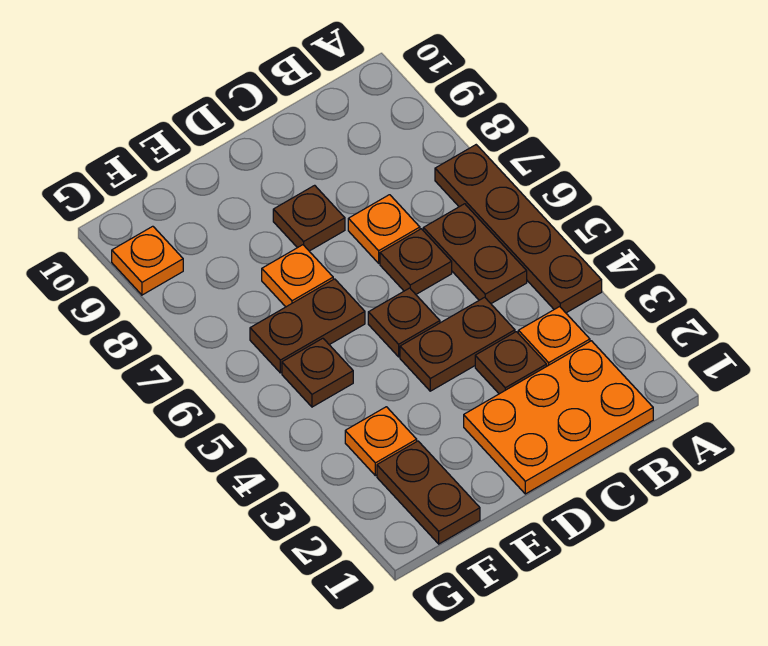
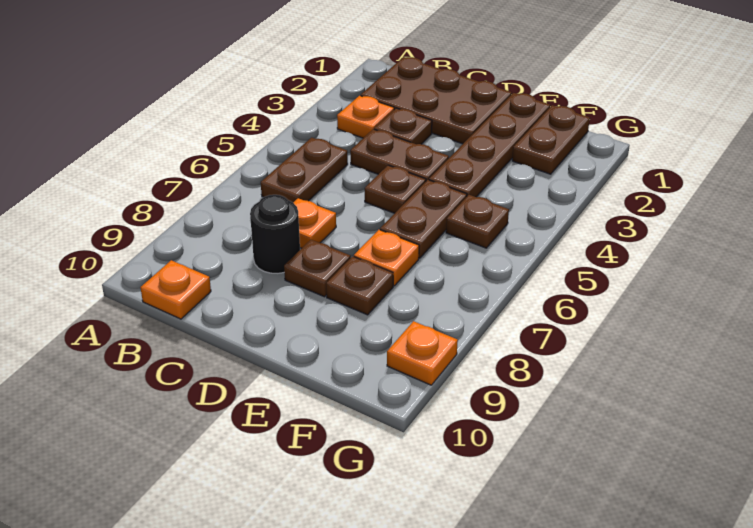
brown plate A4:A7 level 1 -> brown plate E1:E4 level 1
orange plate B1:D2 level 1 -> brown plate B1:D2 level 1
brown plate C6 level 1 -> brown plate E8 level 1
none -> black round brick C8 level 1
brown plate E6:F6 level 1 -> brown plate E5:E6 level 1
orange plate F3 level 1 -> orange plate B10 level 1

